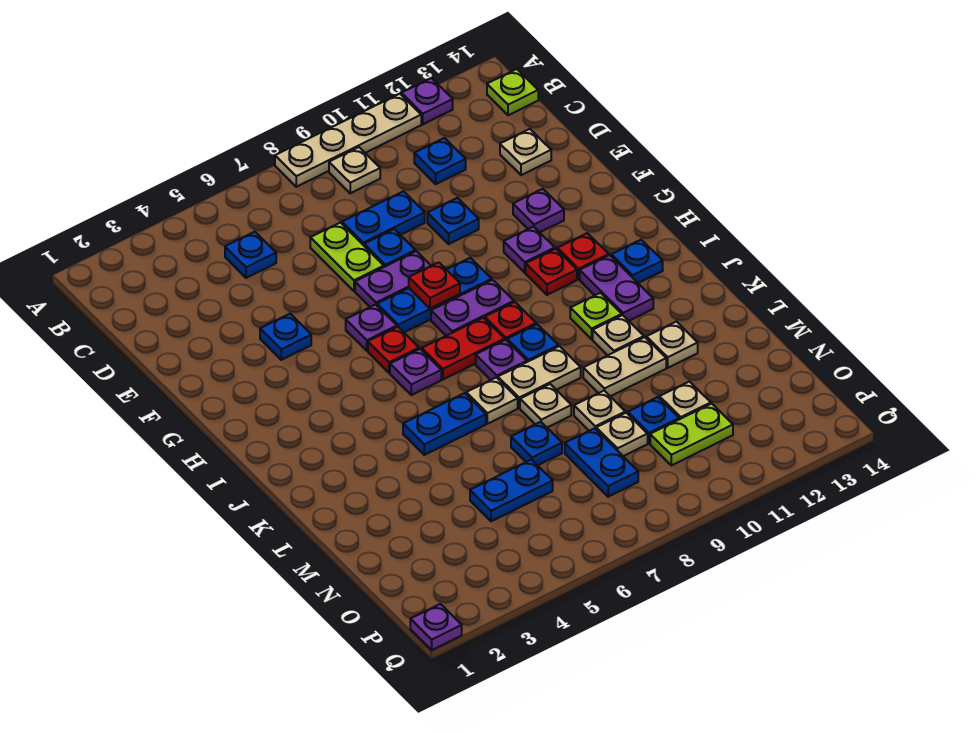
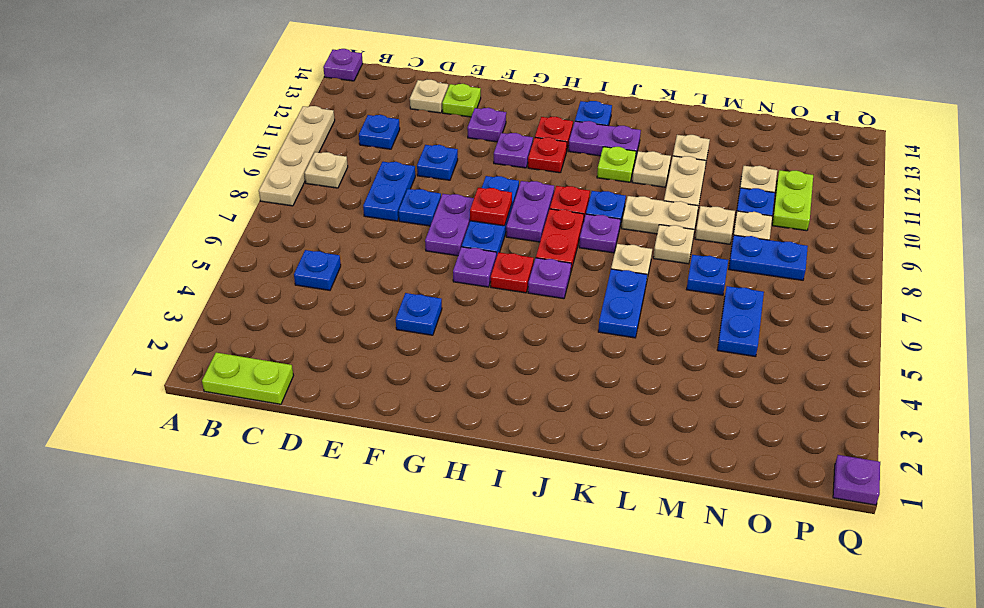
purple plate A12 level 1 -> purple plate A14 level 1
lime plate B14 level 1 -> lime plate E13 level 1
lime plate D7:E7 level 1 -> lime plate B1:C1 level 1
tan plate K8:K9 level 1 -> tan plate K9:L9 level 1

